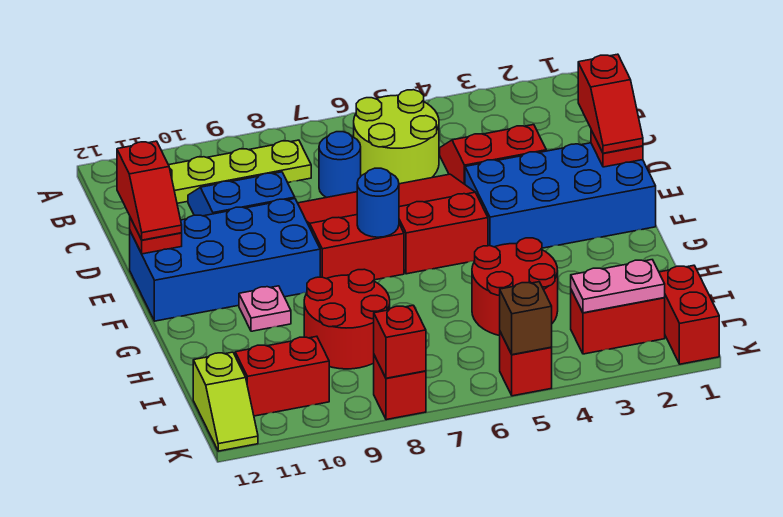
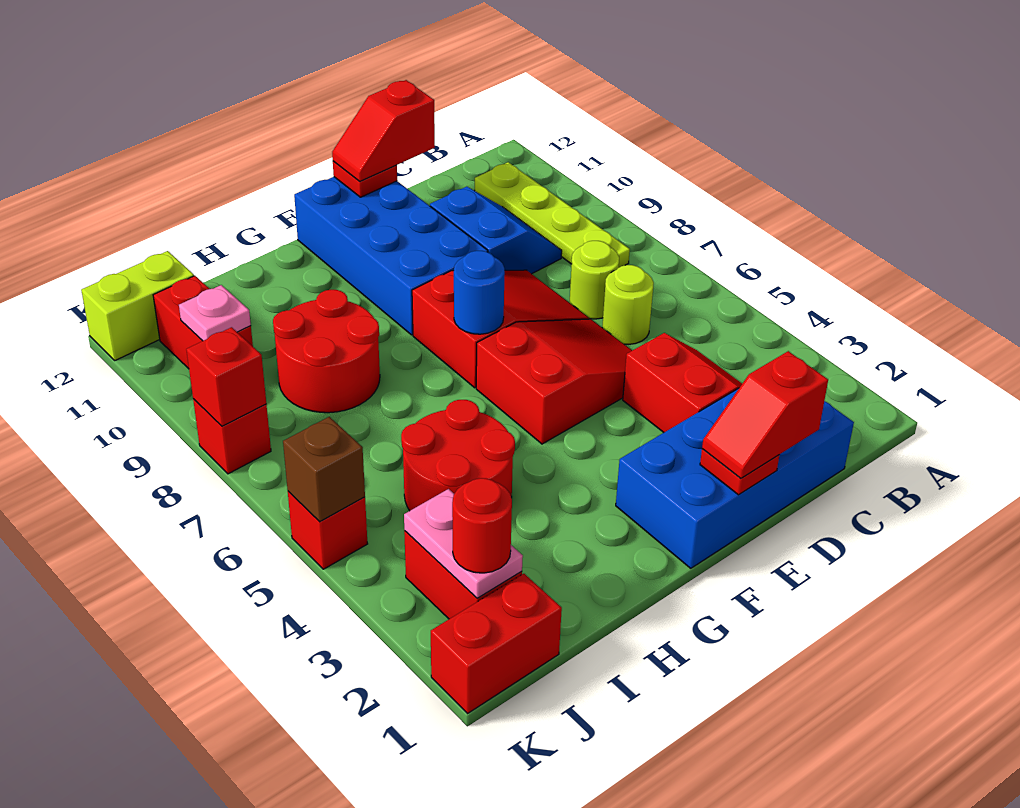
lime round brick B5:C6 level 1 -> lime round brick C6 level 1
blue round brick C7 level 1 -> lime round brick C7 level 1
blue brick E1:F4 level 1 -> blue brick C1:F2 level 1
pink plate G10 level 1 -> pink plate J10 level 2
none -> red round brick J2 level 3
lime slope J12:K12 level 1 top J -> lime brick J12:K12 level 1

